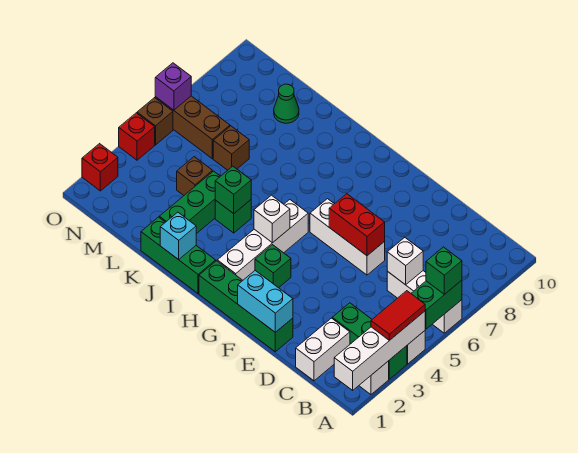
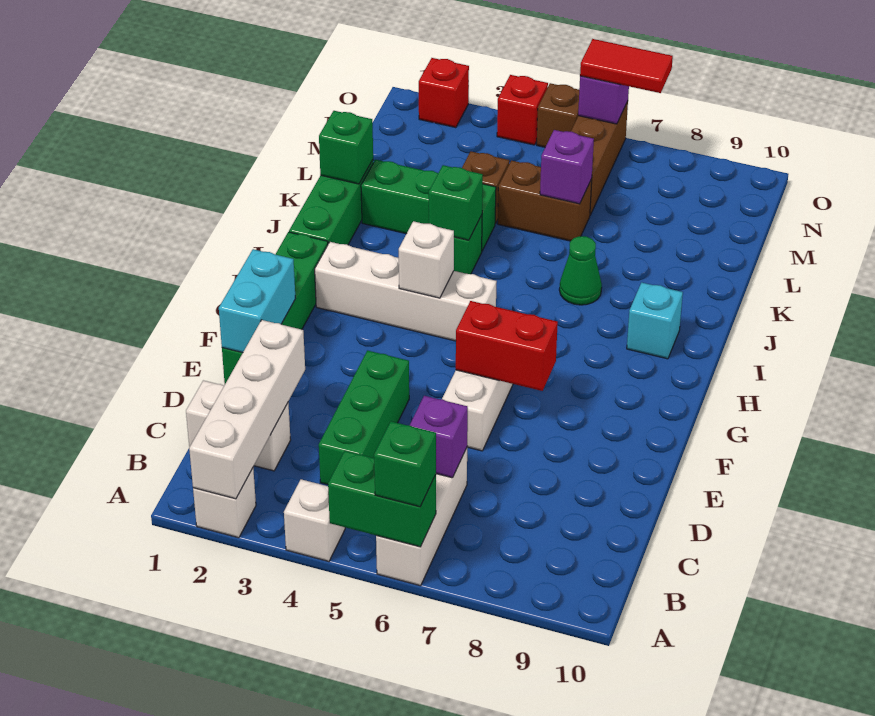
white brick A1:A4 level 2 -> white brick A2:D2 level 2
green brick A3:C3 level 1 -> green brick C4:E4 level 1
red tile A3:A4 level 3 -> red tile O6:O7 level 3
white brick C6 level 2 -> purple brick C6 level 2
red brick E6:F6 level 2 -> red brick F6:F7 level 2
green brick G3 level 1 -> green brick K1 level 2
cyan brick J1 level 2 -> cyan brick I9 level 1
brown brick L6 level 1 -> brown brick L5:L6 level 1
none -> purple brick L6 level 2
green cone L9 level 1 -> green cone J7 level 1

